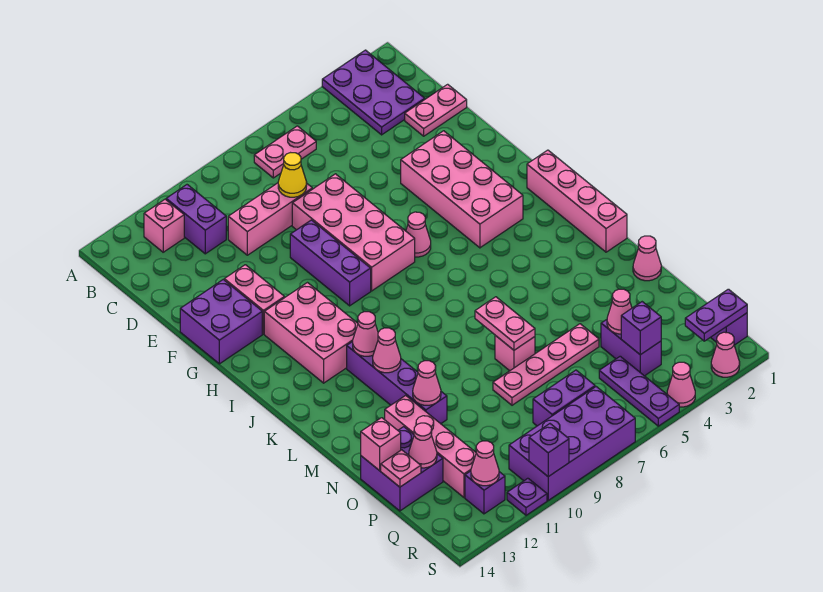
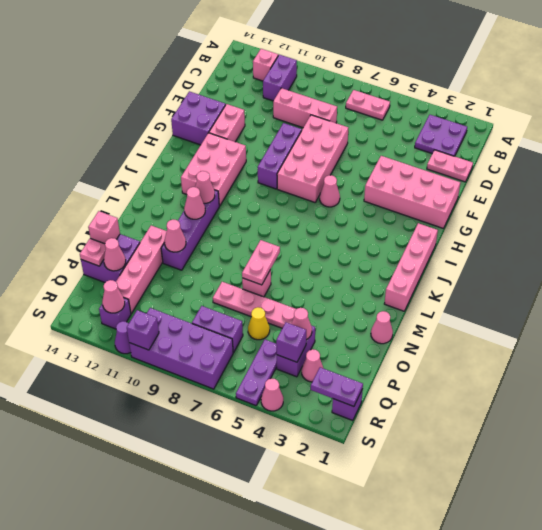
purple plate A2:C3 level 1 -> purple plate B2:C3 level 1
yellow cone D8 level 2 -> yellow cone P6 level 1
pink brick F3:I4 level 1 -> pink brick F1:G4 level 1
pink cone S2 level 1 -> pink cone Q3 level 1
purple plate S11 level 1 -> purple cone S11 level 1

